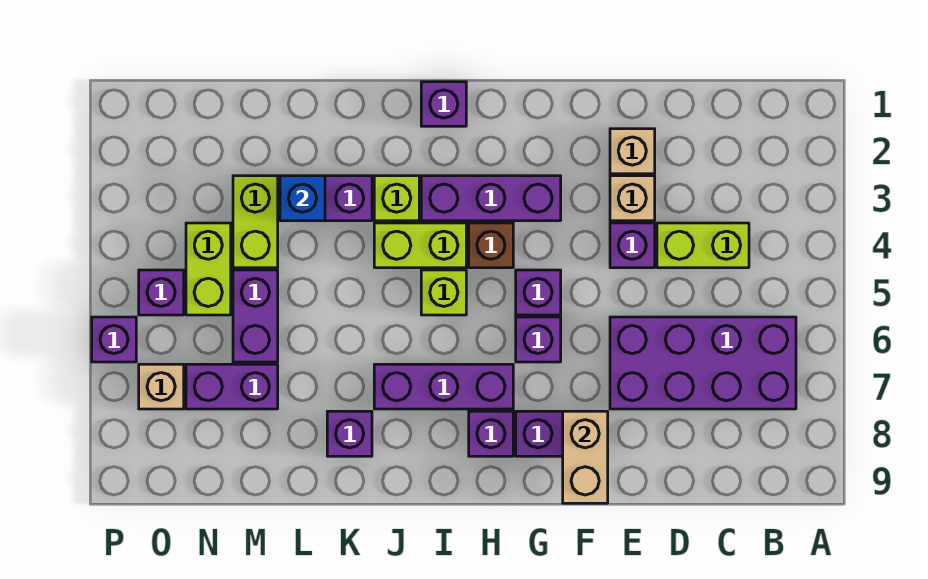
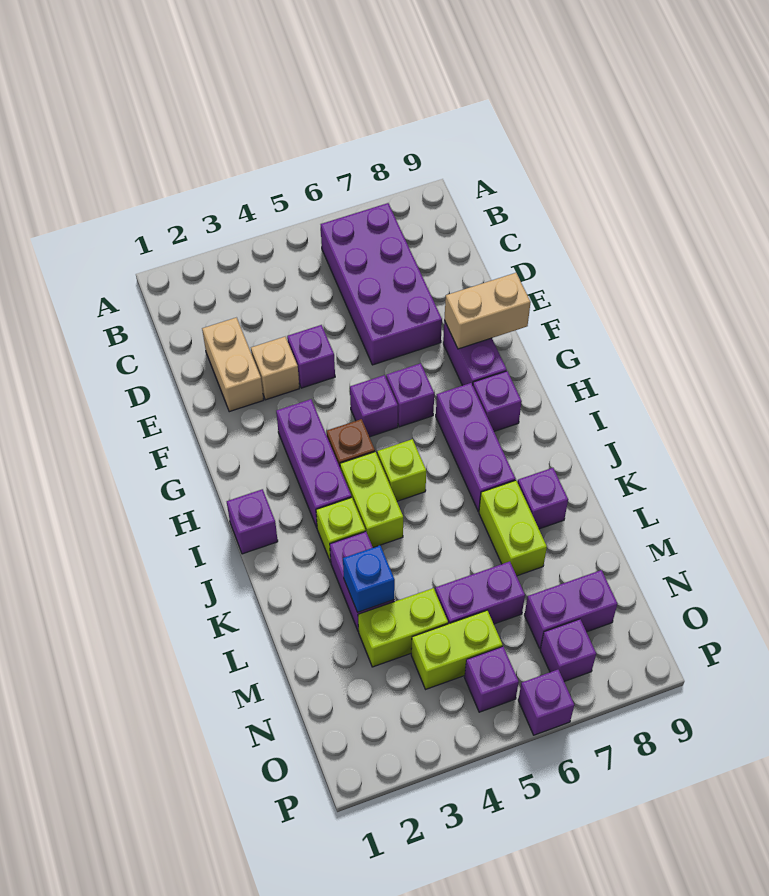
lime brick C4:D4 level 1 -> lime brick K7:L7 level 1
tan brick E2 level 1 -> tan brick D2:E2 level 1
purple brick M7:N7 level 1 -> purple brick N7:N8 level 1
tan brick O7 level 1 -> purple brick O7 level 1

